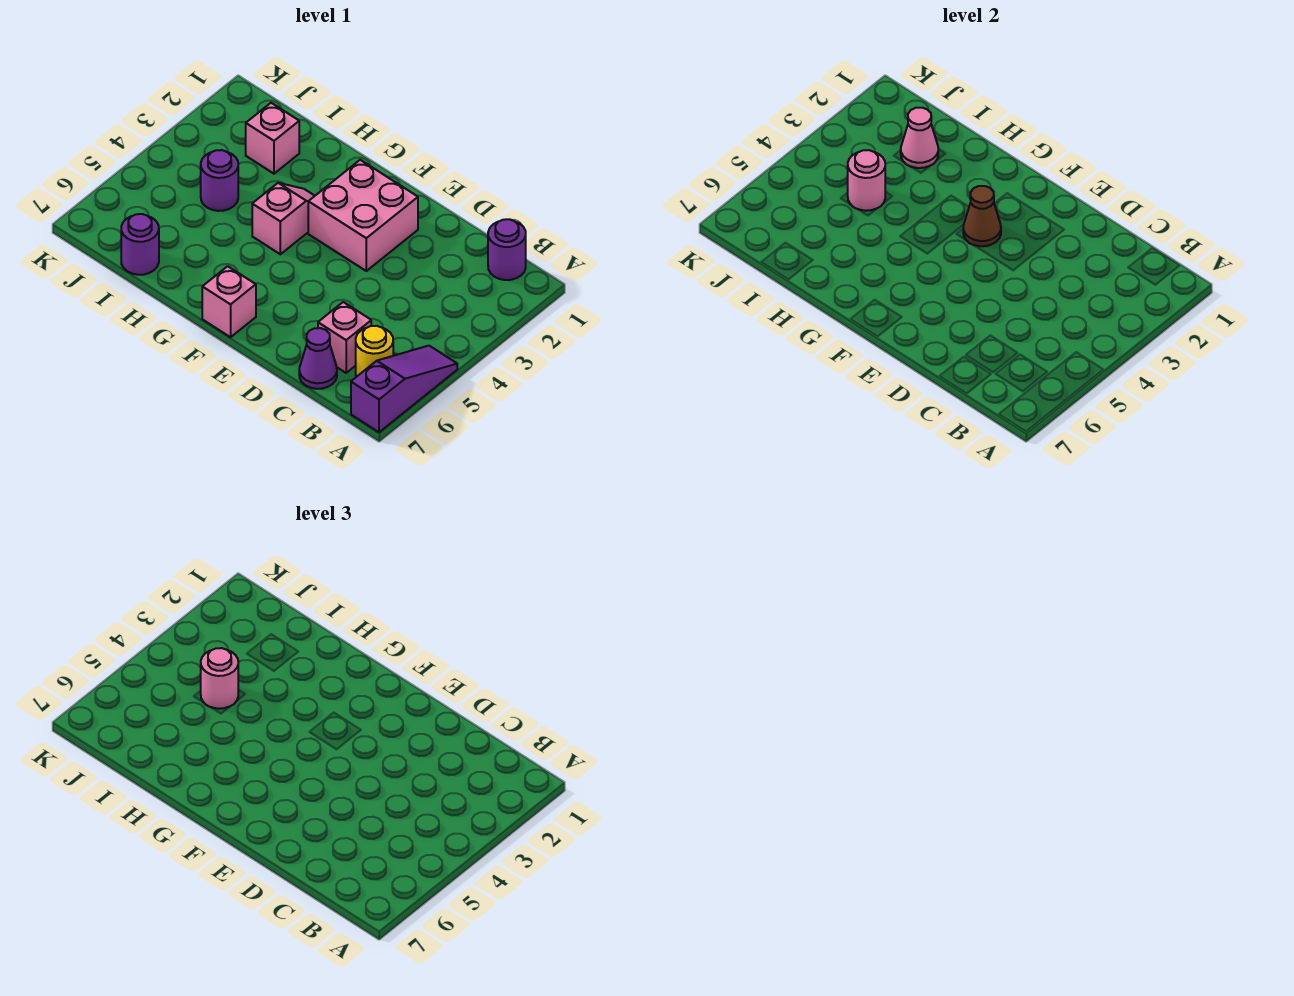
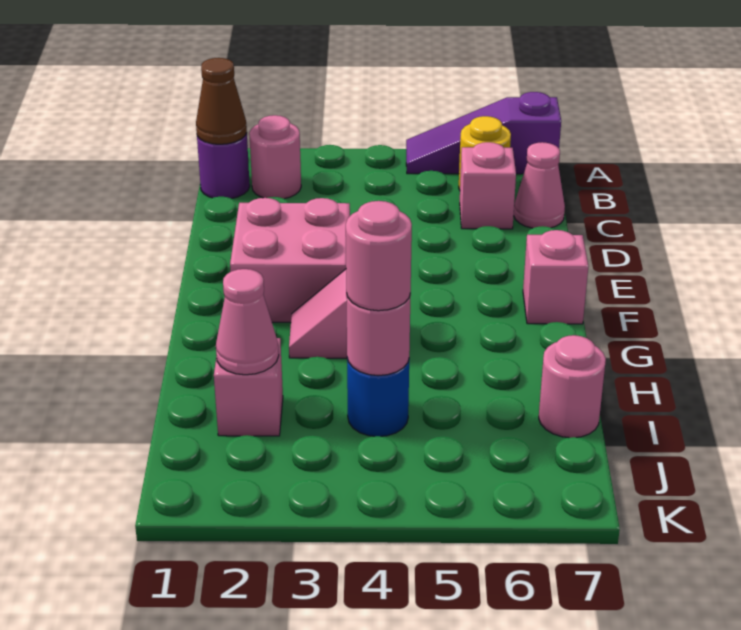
none -> pink round brick B2 level 1
purple cone C7 level 1 -> pink cone C7 level 1
brown cone F3 level 2 -> brown cone B1 level 2
purple round brick I4 level 1 -> blue round brick I4 level 1
purple round brick I7 level 1 -> pink round brick I7 level 1

